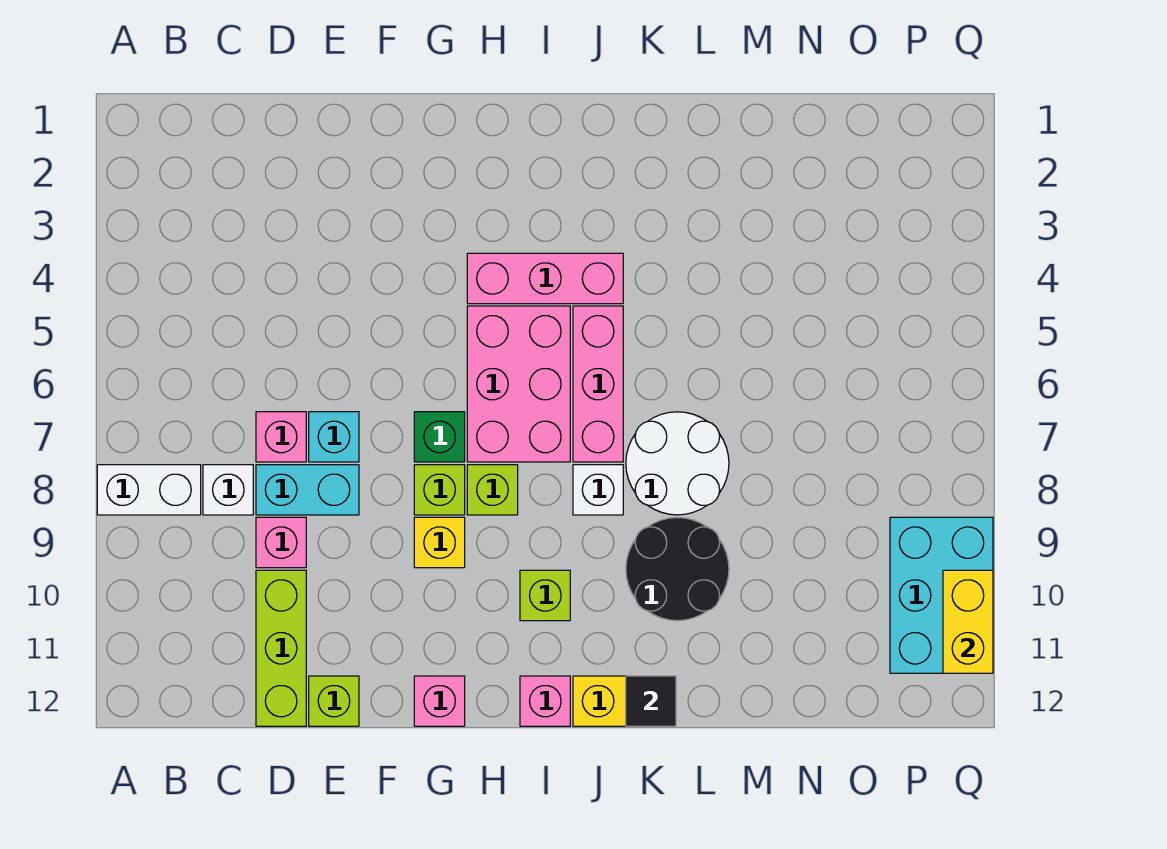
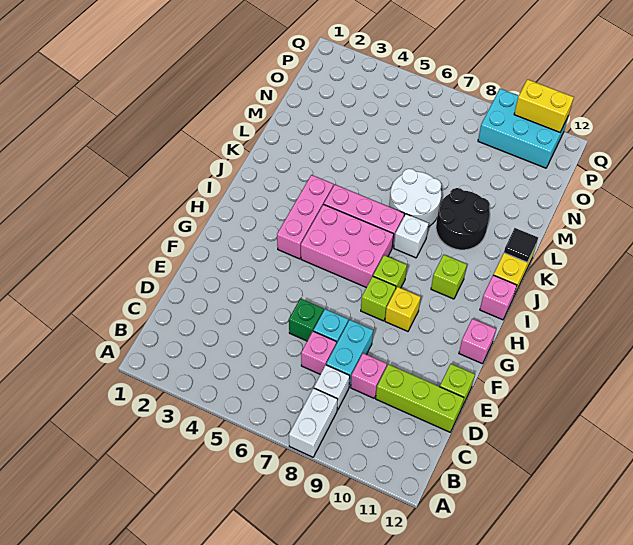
green brick G7 level 1 -> green brick E6 level 1

